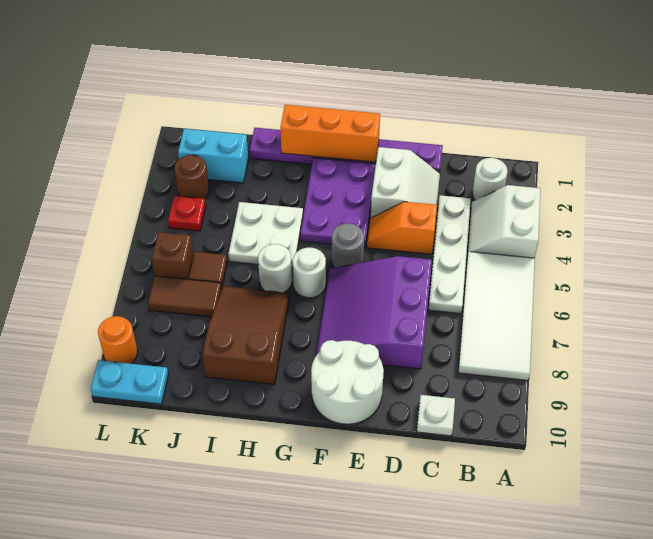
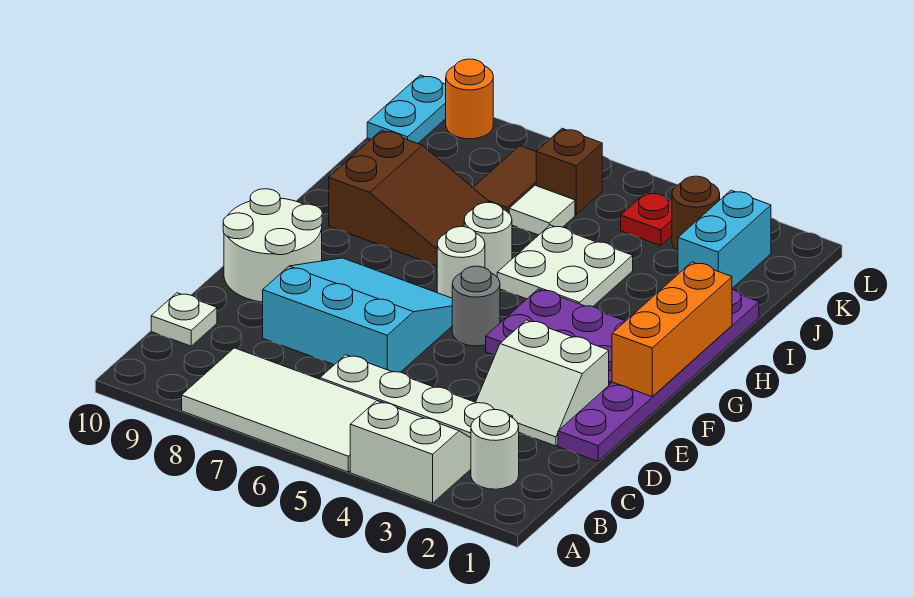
orange slope D4:E4 level 1 top D -> none
purple slope D6:F8 level 1 top D -> cyan slope D6:F8 level 1 top D
brown tile J6 level 1 -> white tile J6 level 1

